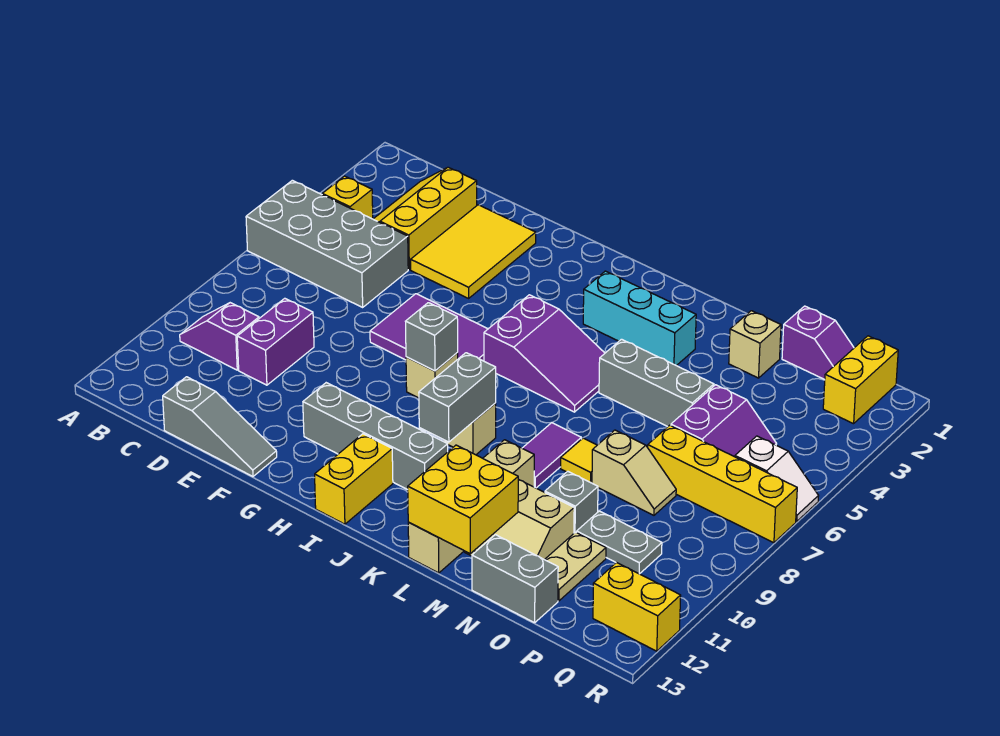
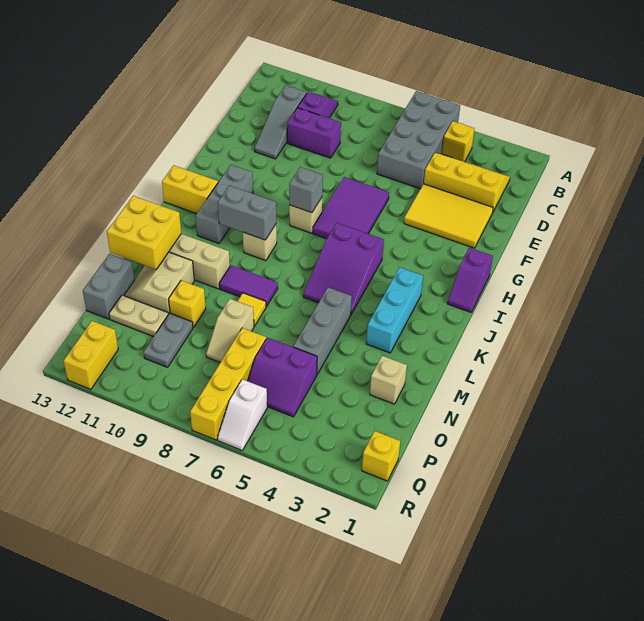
grey slope D13:F13 level 1 top D -> grey slope C11:E11 level 1 top C
grey brick G11:J11 level 1 -> grey brick H11:J11 level 1
grey brick N10 level 1 -> yellow brick N10 level 1
purple slope O1:P1 level 1 top O -> purple slope H1:I1 level 1 top H
yellow brick Q1:Q2 level 1 -> yellow brick Q1 level 1

